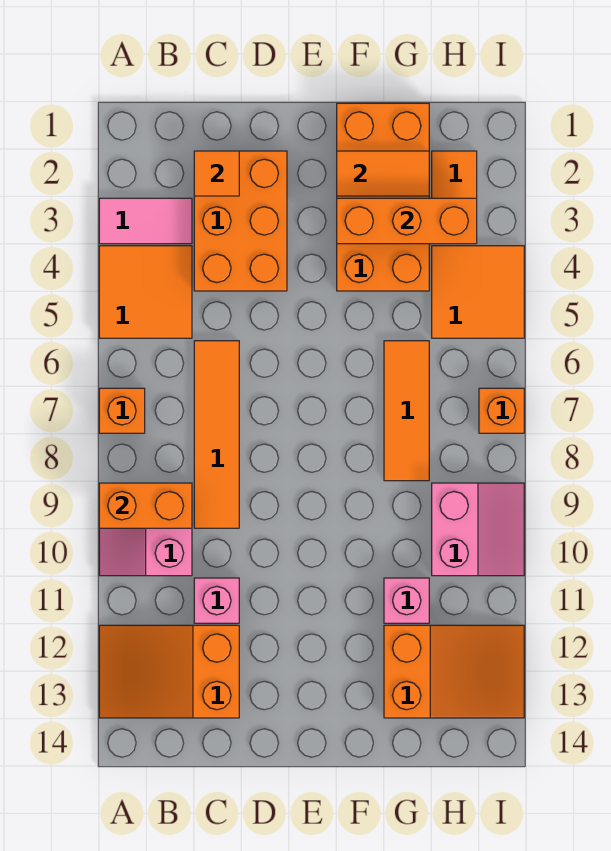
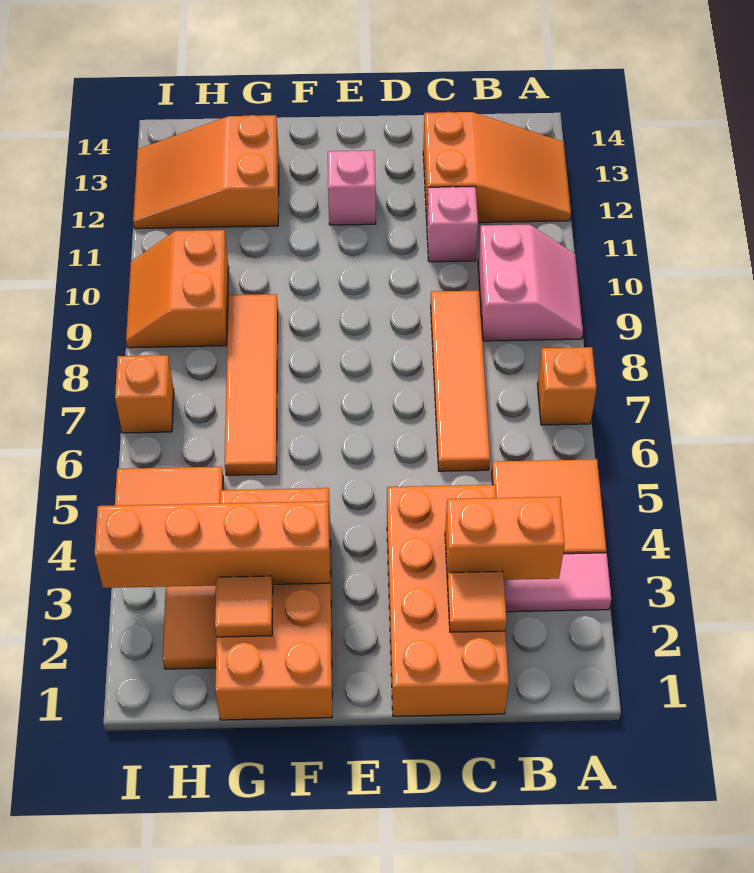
orange brick A9:B9 level 2 -> orange brick B3:C3 level 2
orange brick C2:D4 level 1 -> orange brick C1:D4 level 1
orange tile F2:G2 level 2 -> orange tile G2 level 2
orange brick F3:H3 level 2 -> orange brick F3:I3 level 2
orange tile G6:G8 level 1 -> orange tile G6:G9 level 1
pink brick G11 level 1 -> pink brick E12 level 1
pink slope H9:I10 level 1 top H -> orange slope H9:I10 level 1 top H

